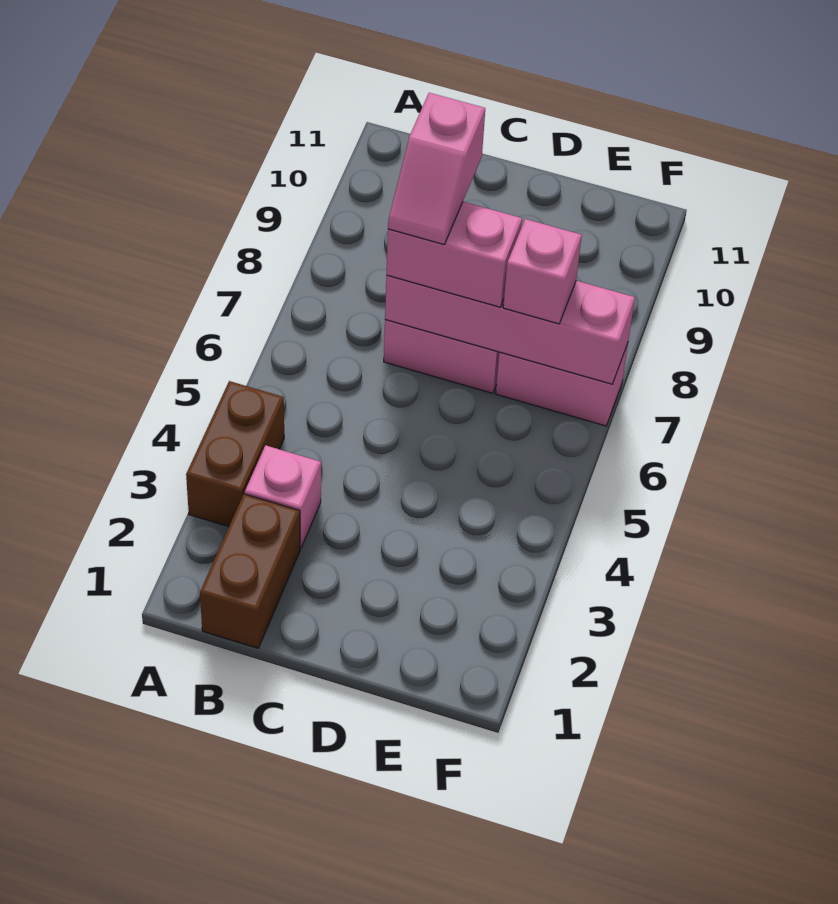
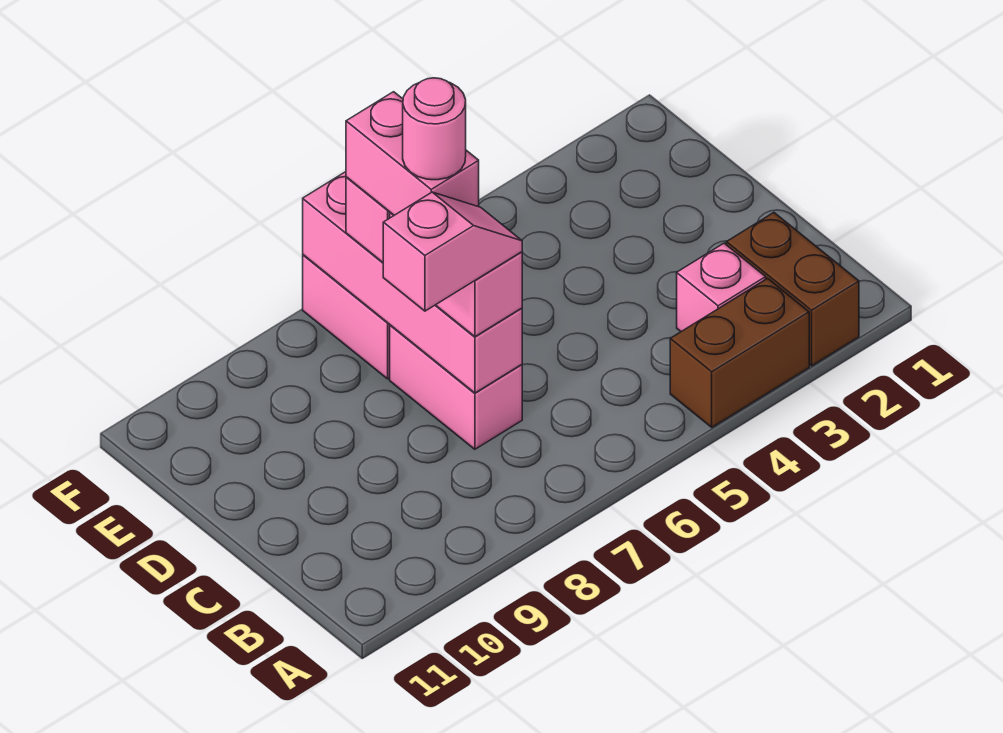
brown brick B1:B2 level 1 -> brown brick A2:B2 level 1
none -> pink brick D7:E7 level 4
none -> pink round brick D7 level 5

